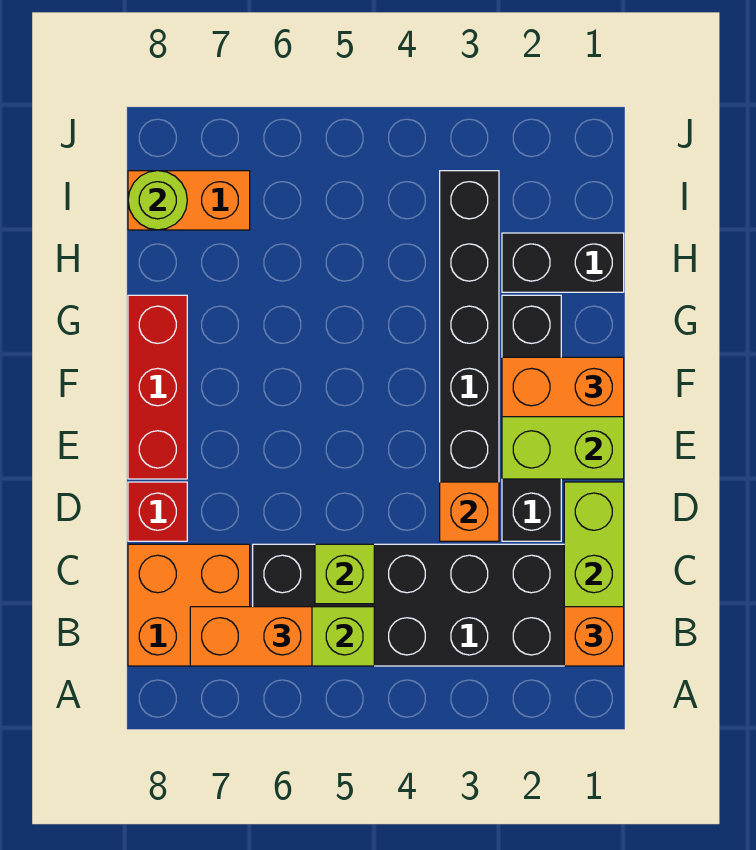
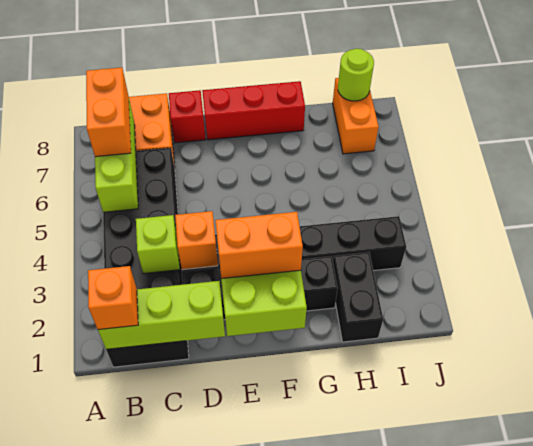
lime brick C5 level 2 -> lime brick C3 level 2
orange brick F1:F2 level 3 -> orange brick E2:F2 level 3

